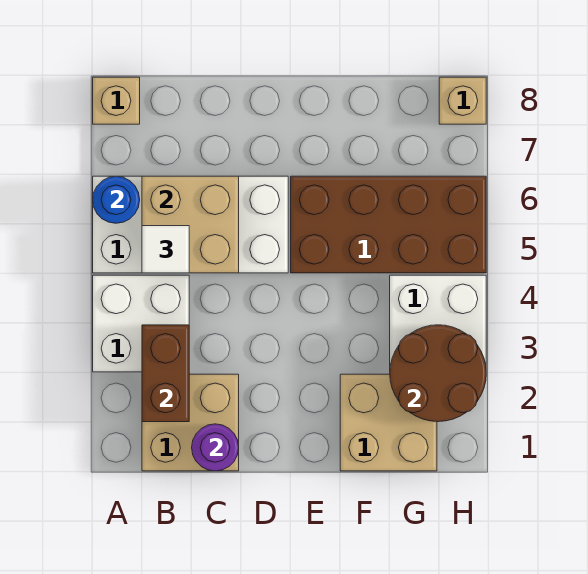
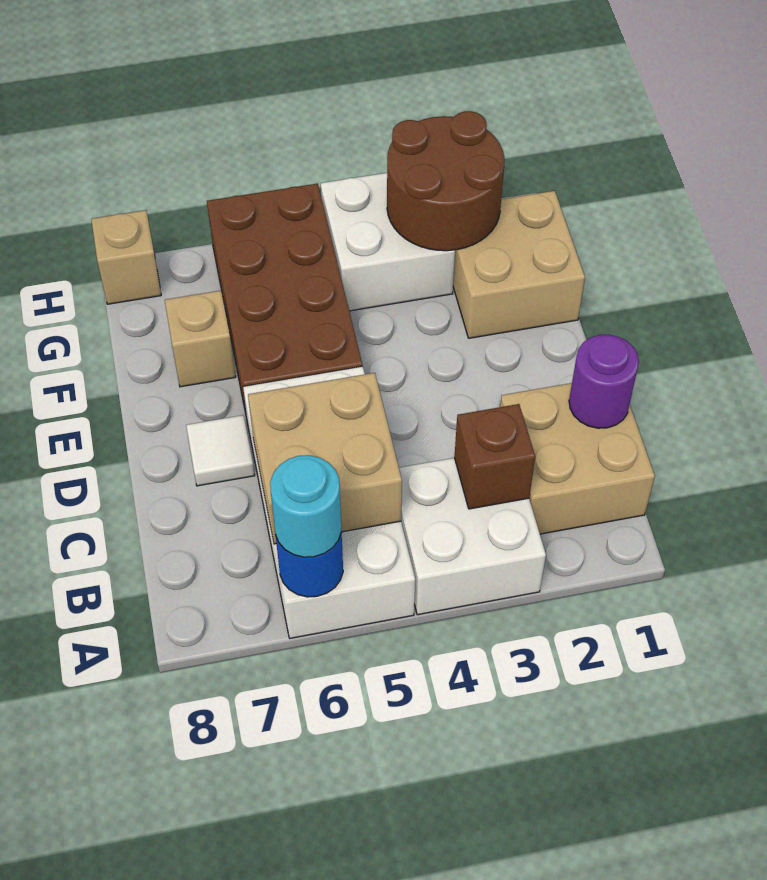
none -> cyan round brick A6 level 3
tan brick A8 level 1 -> tan brick F7 level 1
brown brick B2:B3 level 2 -> brown brick B3 level 2
white tile B5 level 3 -> white tile D7 level 1

